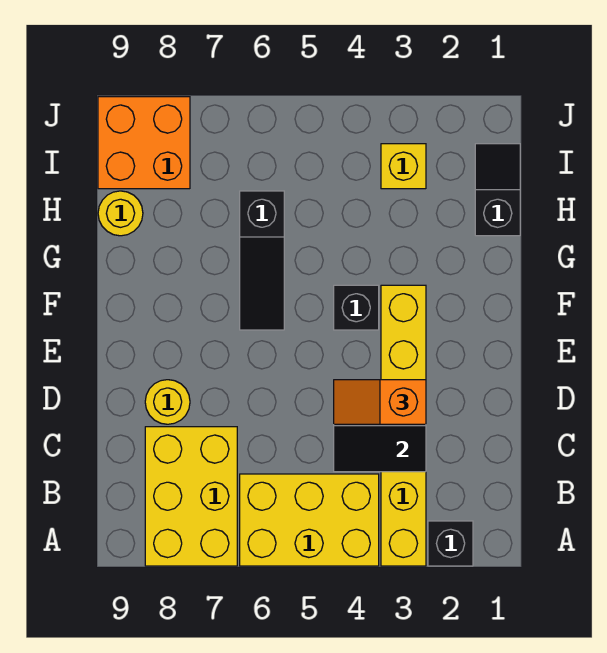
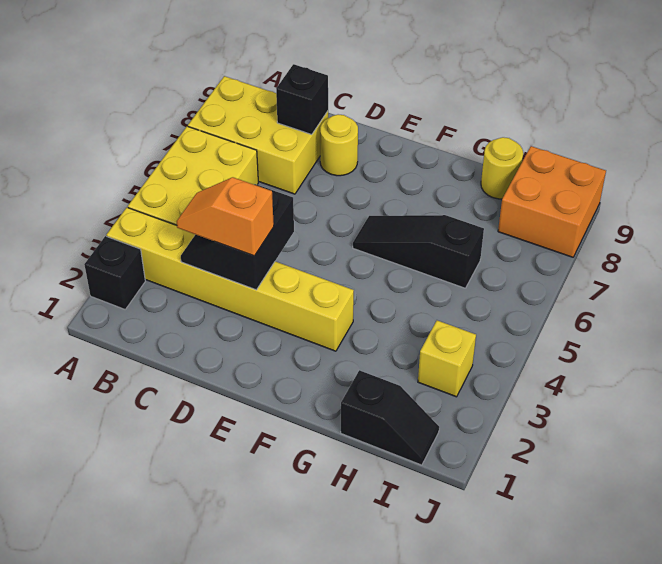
orange slope D3:D4 level 3 top 3 -> orange slope C3:D3 level 3 top D
black brick F4 level 1 -> black brick C8 level 2

